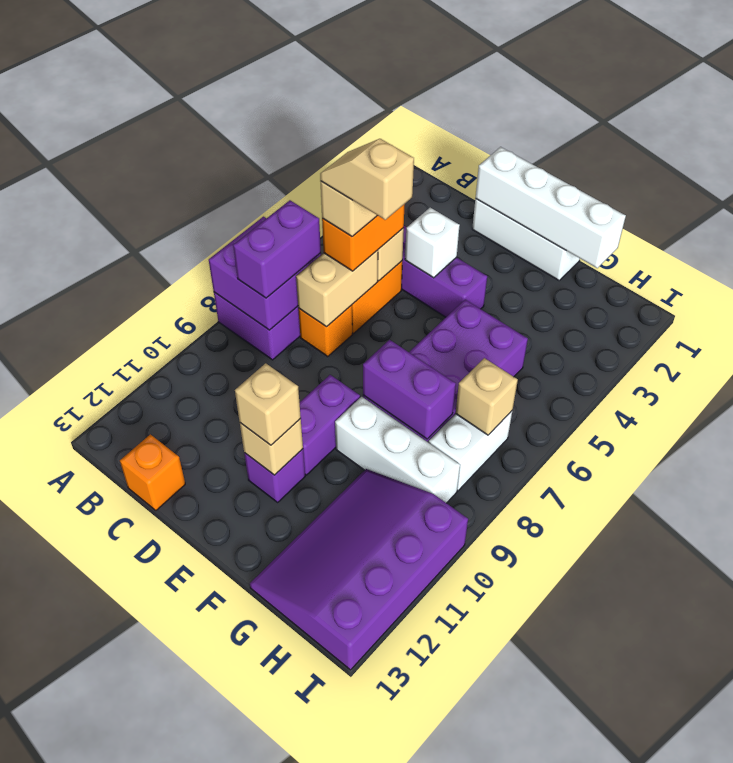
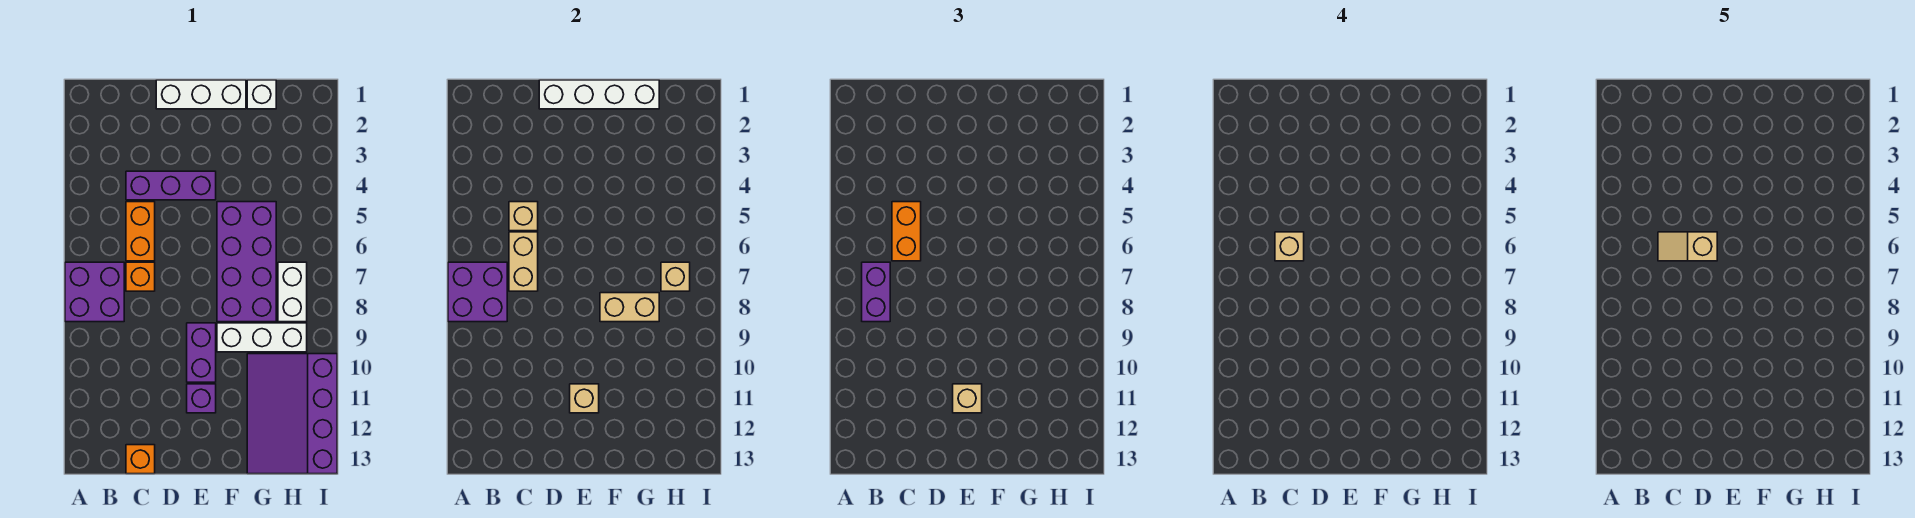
white brick D4 level 2 -> white brick G1 level 1
purple brick F8:G8 level 2 -> tan brick F8:G8 level 2

